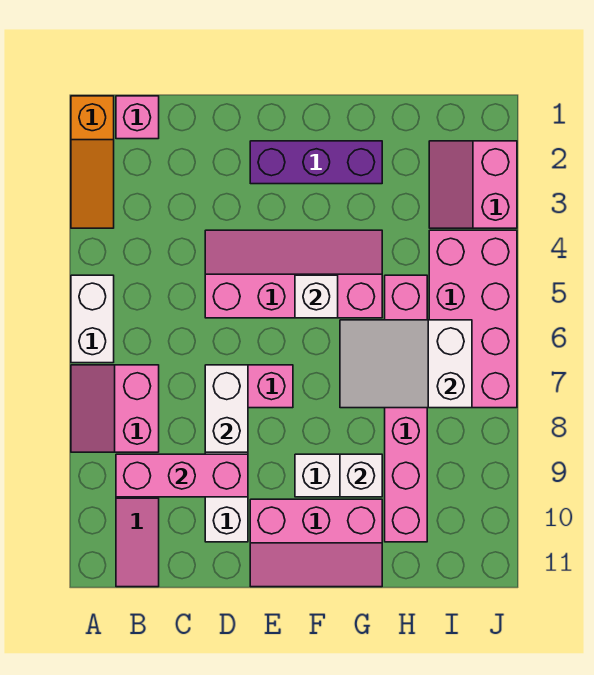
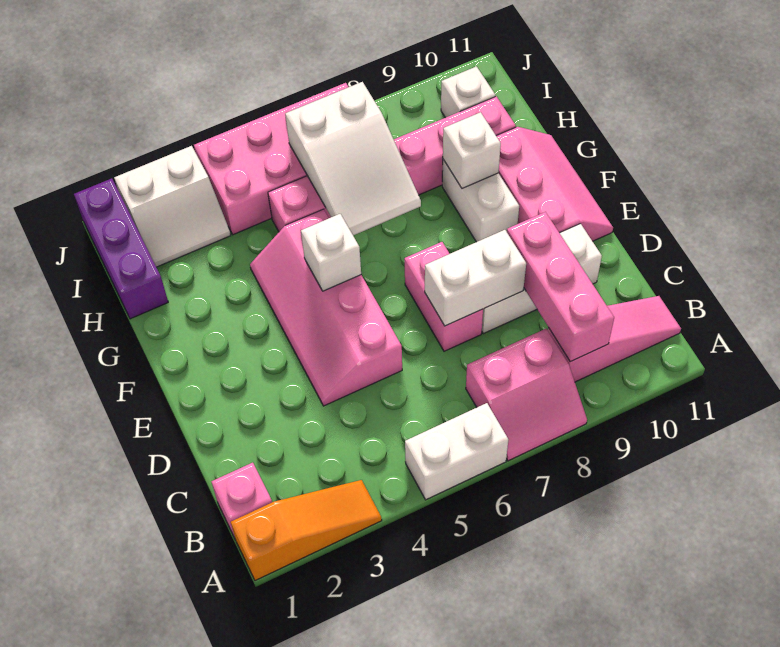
purple brick E2:G2 level 1 -> purple brick H1:J1 level 1
pink slope I2:J3 level 1 top J -> white slope I2:J3 level 1 top J
none -> white brick I10 level 1

